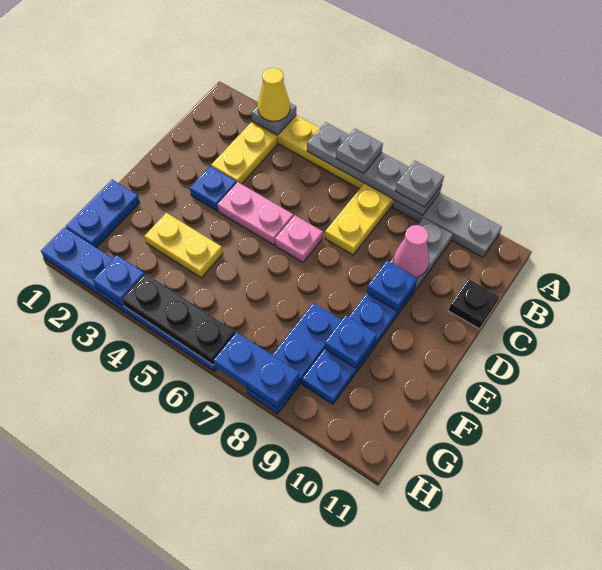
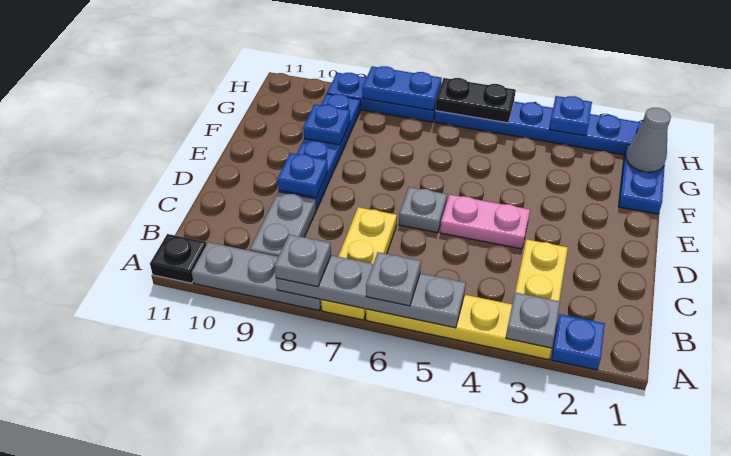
yellow cone A3 level 3 -> none
pink cone C9 level 2 -> none
black plate C11 level 1 -> black plate A11 level 1
blue plate D3 level 1 -> blue plate A2 level 1
pink plate D6 level 1 -> grey plate D6 level 1
yellow plate F3:F4 level 1 -> none
blue plate F8:H8 level 1 -> blue plate H7:H9 level 1
none -> grey cone G1 level 2
black plate H4:H6 level 2 -> black plate H5:H6 level 2

